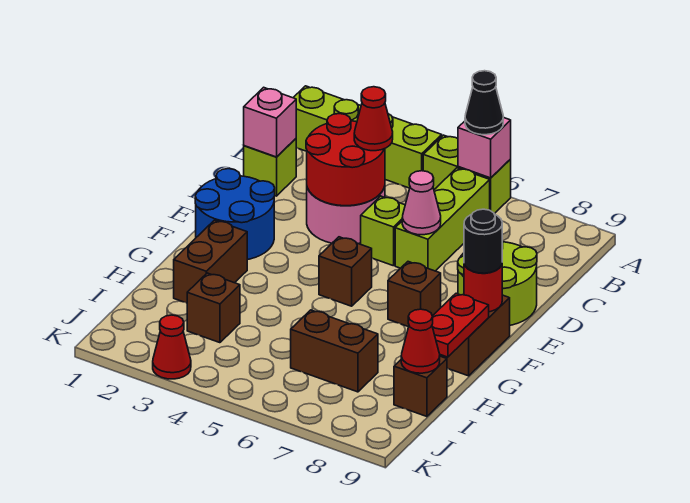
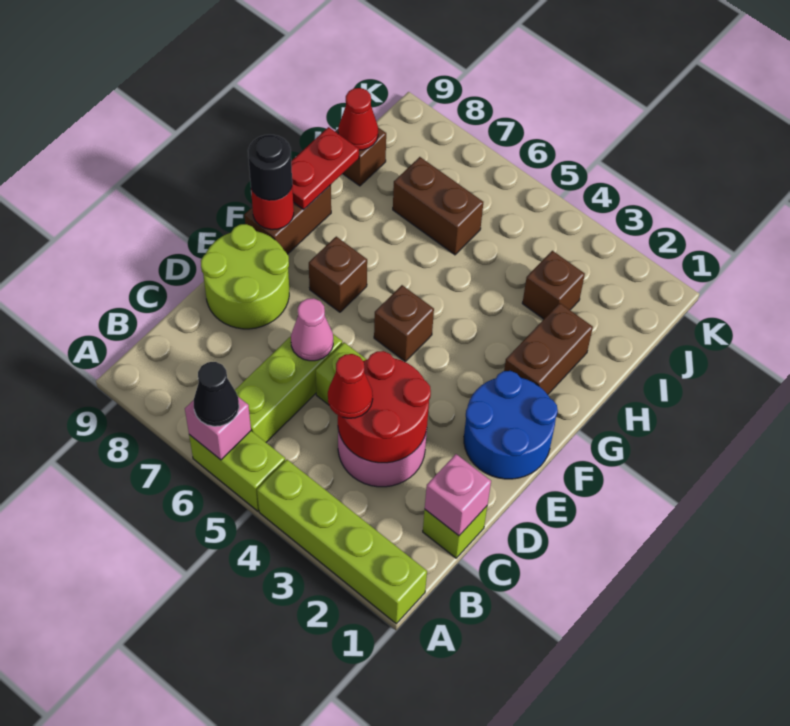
red cone K3 level 1 -> none

